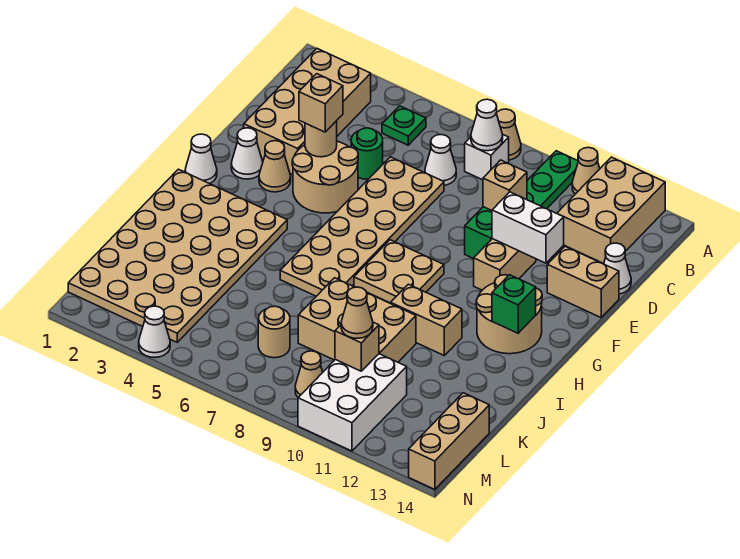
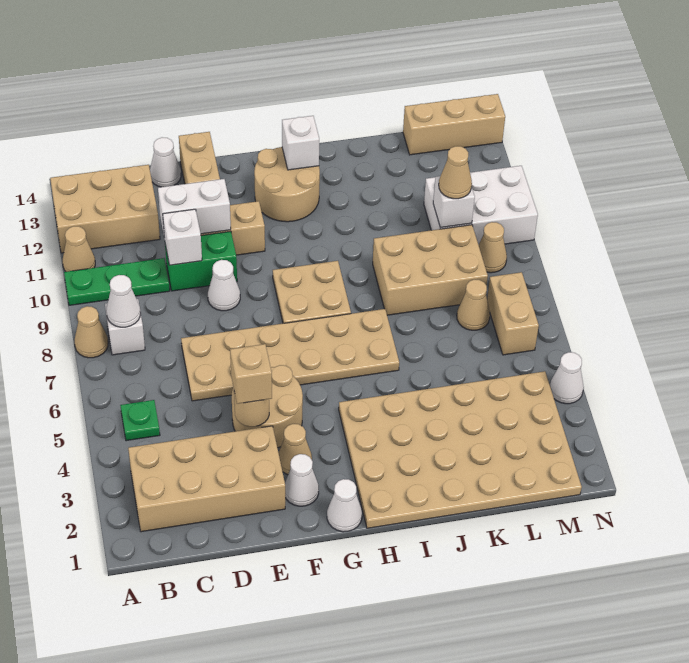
white cone C7 level 1 -> white cone E9 level 1
green round brick D5 level 1 -> none
tan brick D10 level 2 -> white brick D10 level 2
white brick E11:E12 level 2 -> white brick D11:E11 level 2
green brick H13 level 2 -> white brick H13 level 2
tan brick I10:I11 level 1 -> tan brick M6:M7 level 1
tan brick J8:K10 level 1 -> tan brick J8:L9 level 1
tan round brick L7 level 1 -> tan cone L7 level 1
tan brick L10 level 2 -> white brick L10 level 2

